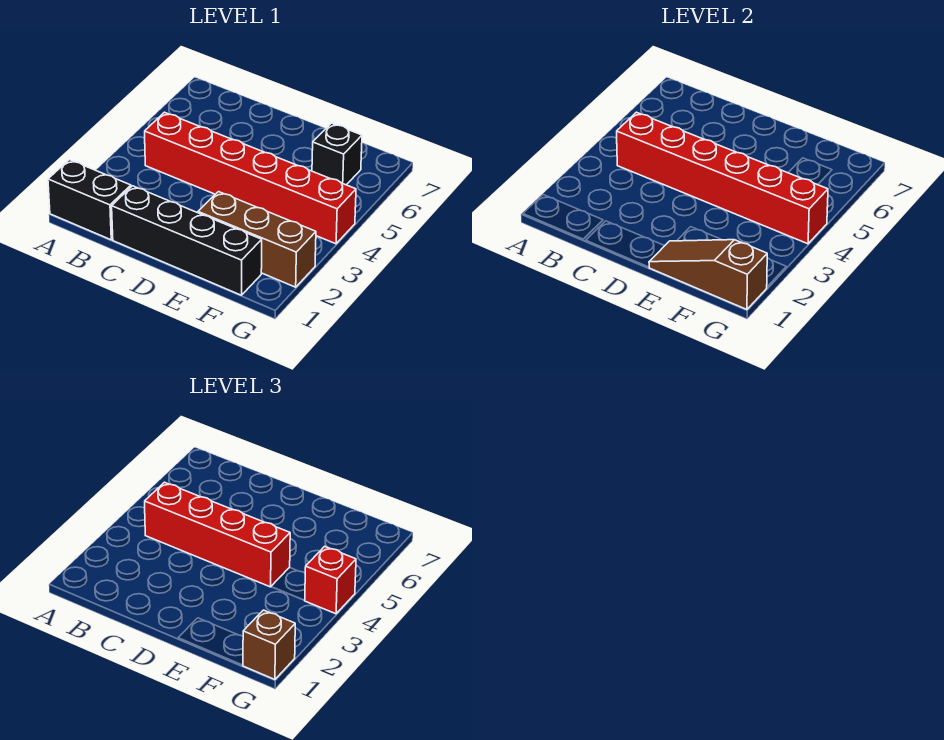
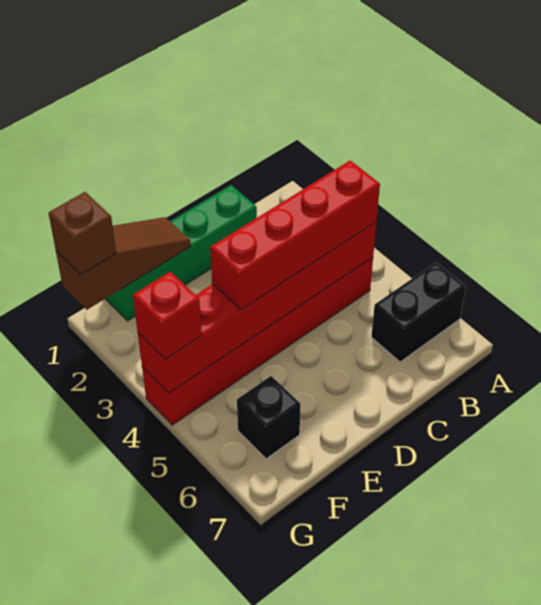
black brick A1:B1 level 1 -> black brick A6:B6 level 1
black brick C1:F1 level 1 -> green brick C1:F1 level 1
brown brick E2:G2 level 1 -> none

